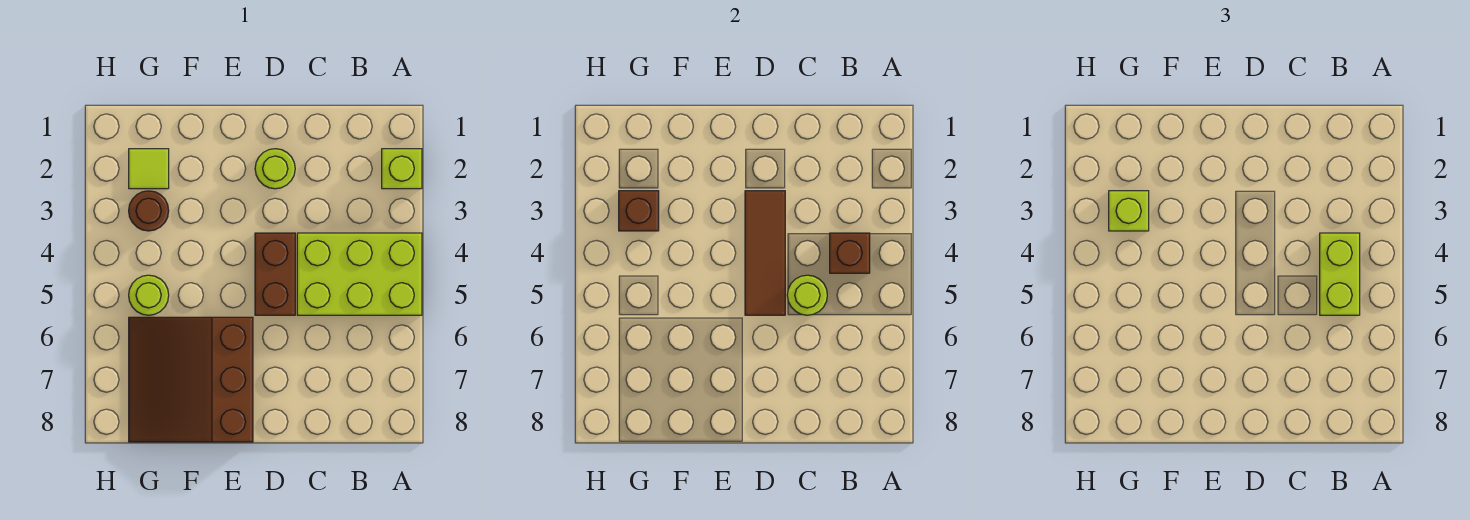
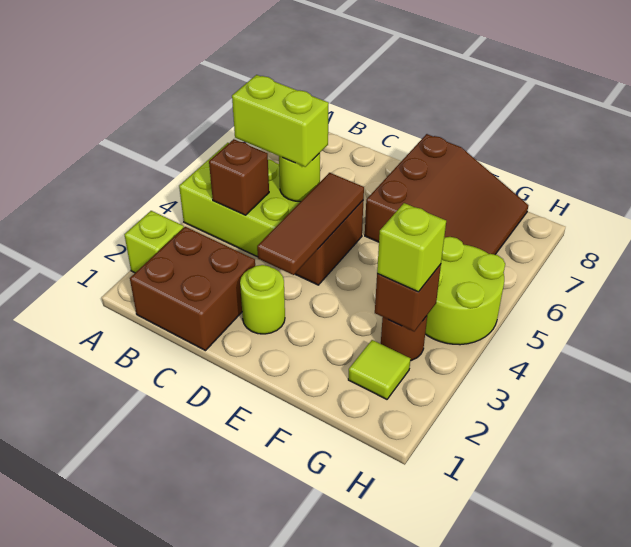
none -> brown brick B1:C2 level 1
lime brick B4:B5 level 3 -> lime brick B5:C5 level 3
lime round brick G5 level 1 -> lime round brick G4:H5 level 1

